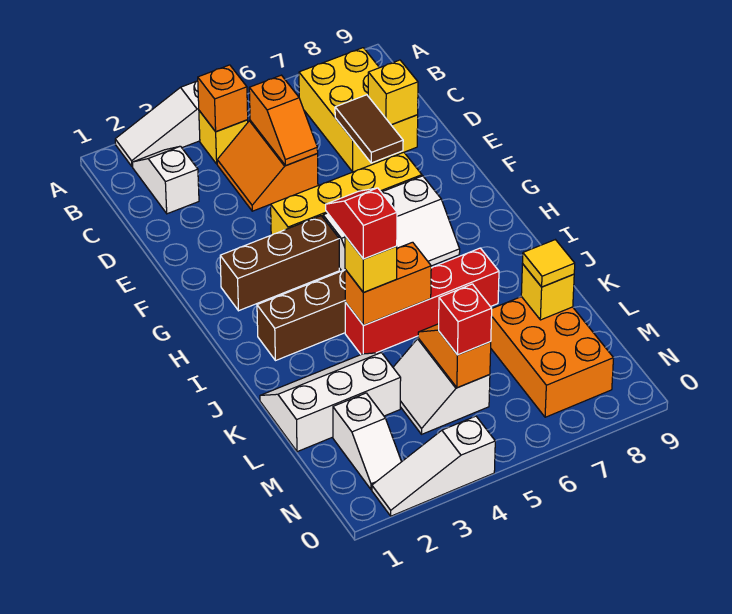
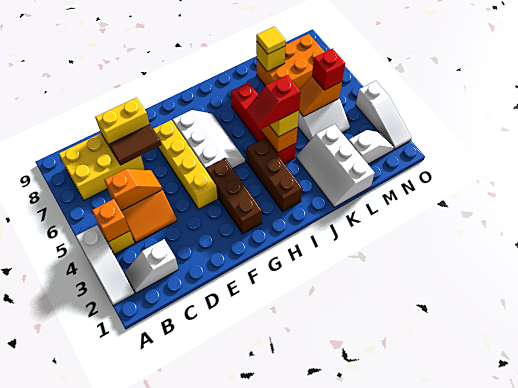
yellow brick D8 level 2 -> yellow brick D8:E8 level 2

